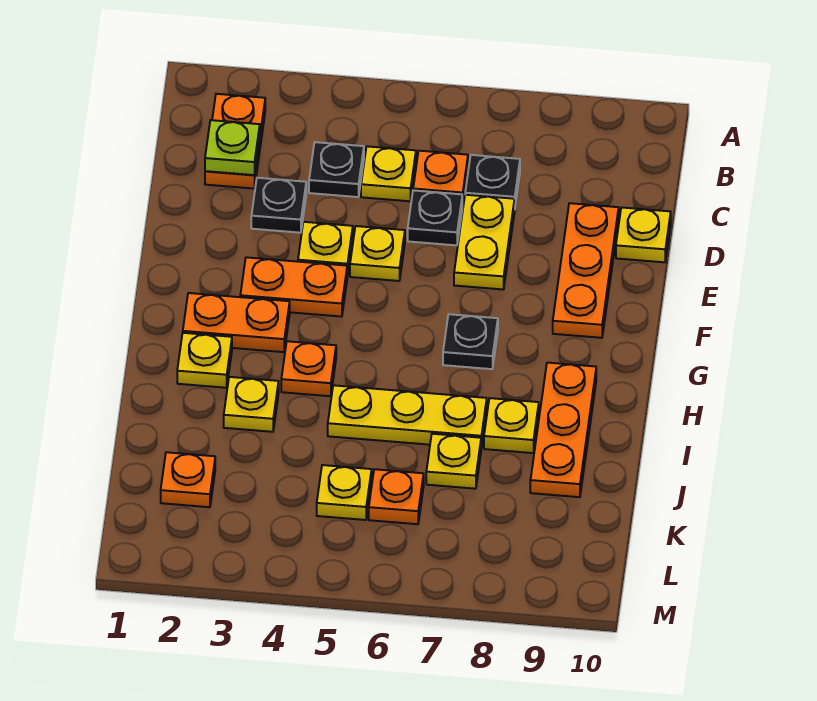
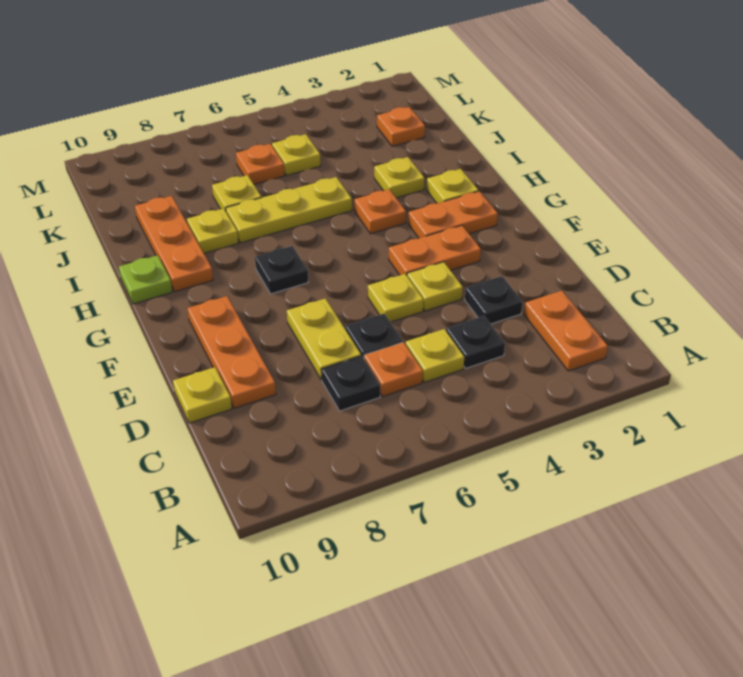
lime plate C2 level 2 -> lime plate H10 level 1

